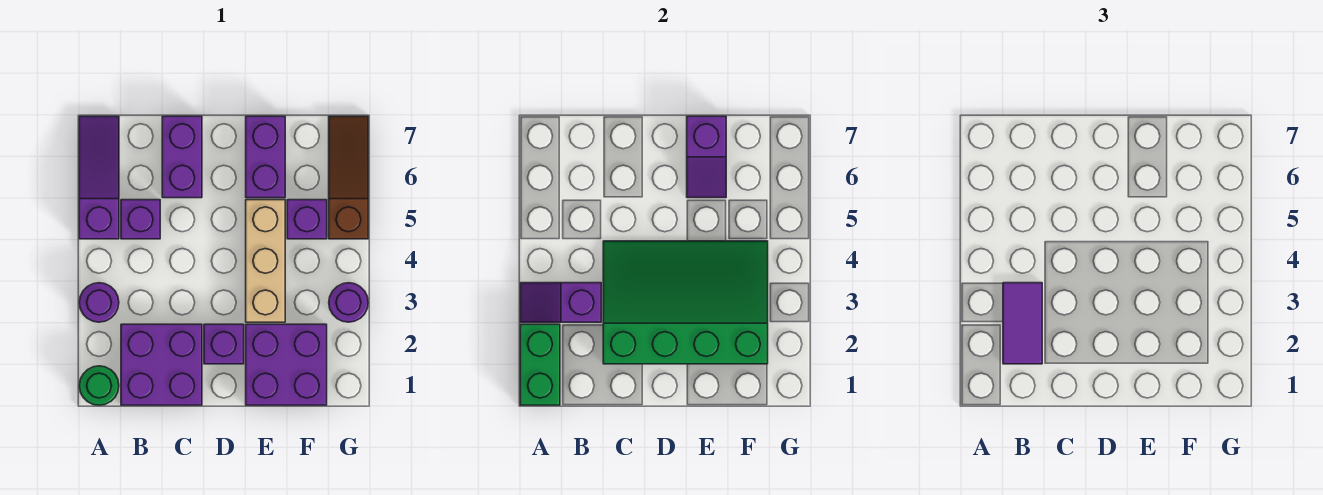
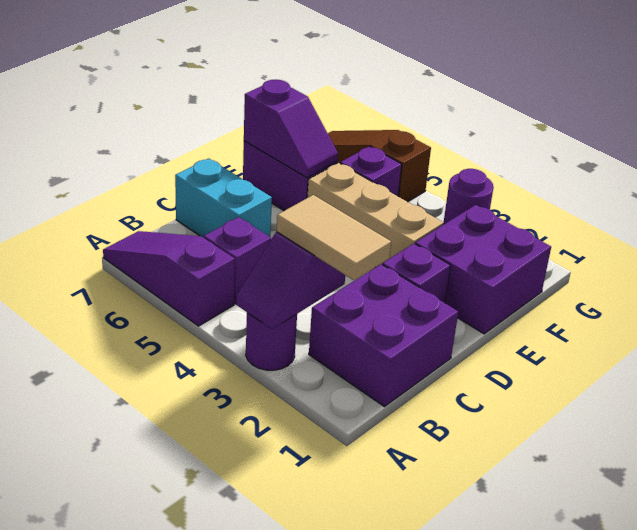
green round brick A1 level 1 -> none
green brick A1:A2 level 2 -> none
purple tile B2:B3 level 3 -> tan tile B2:B3 level 3
green slope C2:F4 level 2 top 2 -> none
purple brick C6:C7 level 1 -> cyan brick C6:C7 level 1

